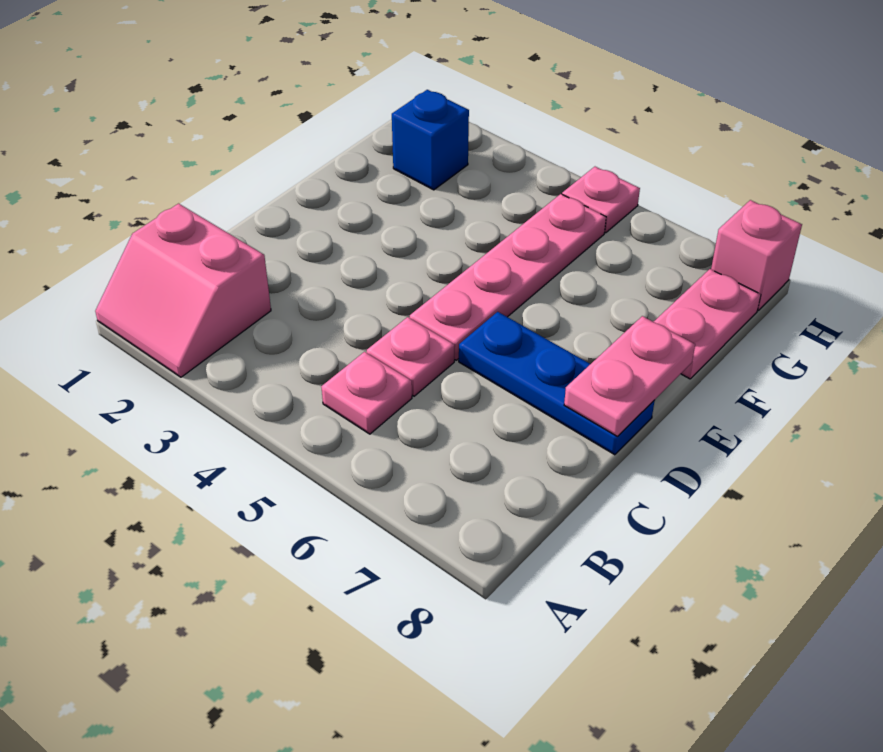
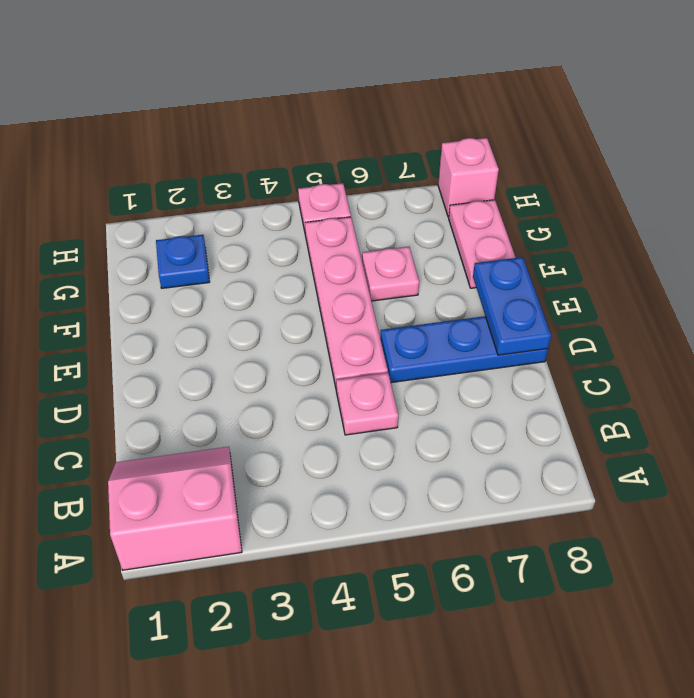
pink slope A1:B2 level 1 top B -> pink slope A1:B2 level 1 top A
pink plate B5 level 1 -> pink plate F6 level 1
pink plate D8:E8 level 2 -> blue plate D8:E8 level 2
blue brick G2 level 1 -> blue plate G2 level 1

